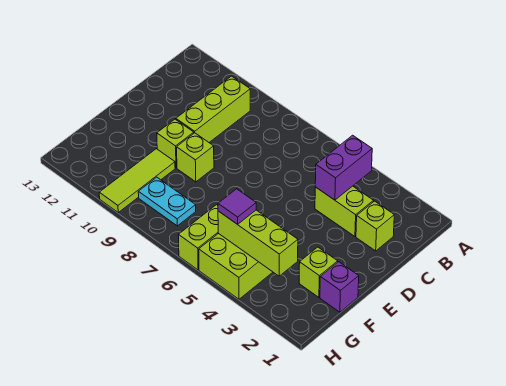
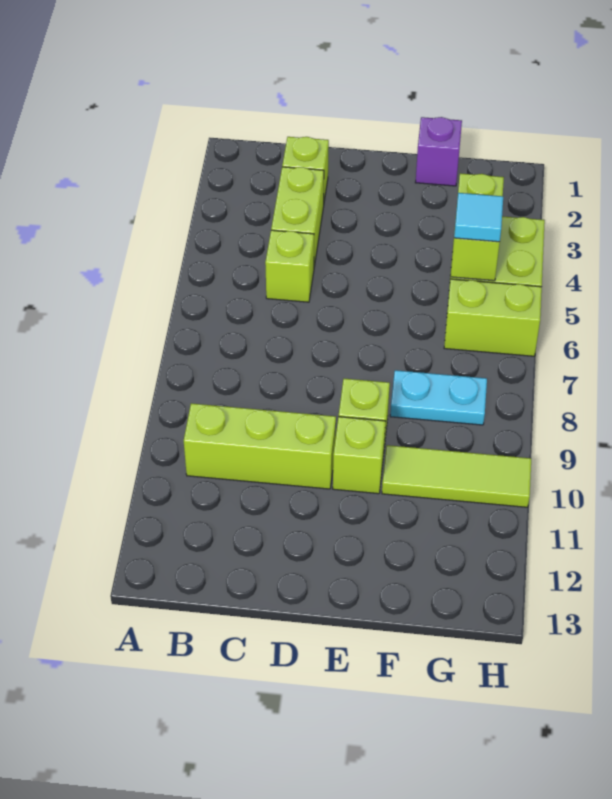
purple brick B4:C4 level 2 -> none
lime brick F2 level 1 -> lime brick C5 level 1
lime brick G3:G5 level 2 -> lime brick G4:G5 level 2
purple tile G5 level 3 -> cyan tile G5 level 3
cyan plate G8:G9 level 1 -> cyan plate F8:G8 level 1

